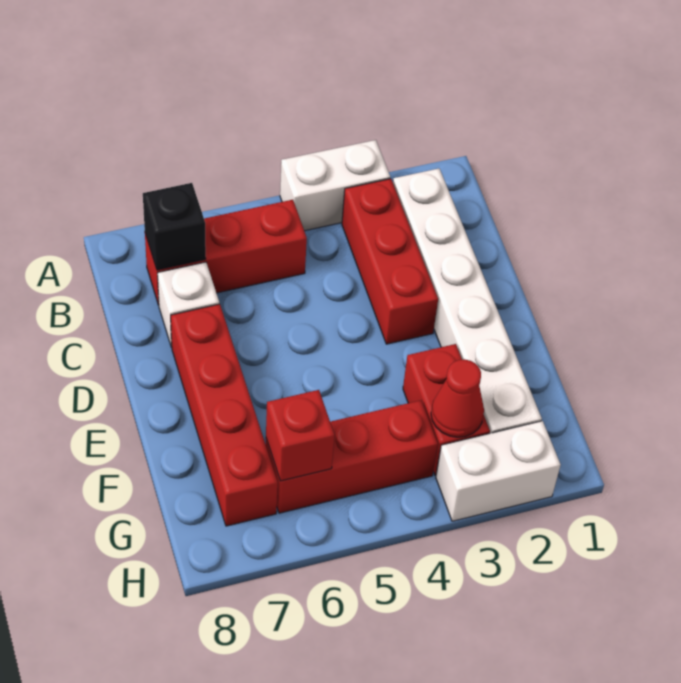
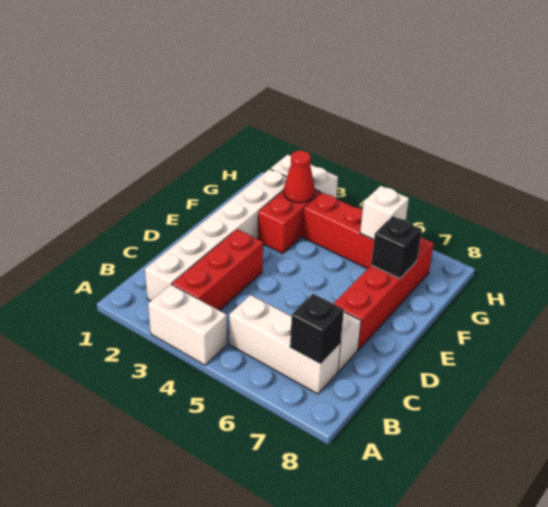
red brick B5:B7 level 1 -> white brick B5:B7 level 1
none -> black brick F7 level 2
red brick G6 level 2 -> white brick G6 level 2

